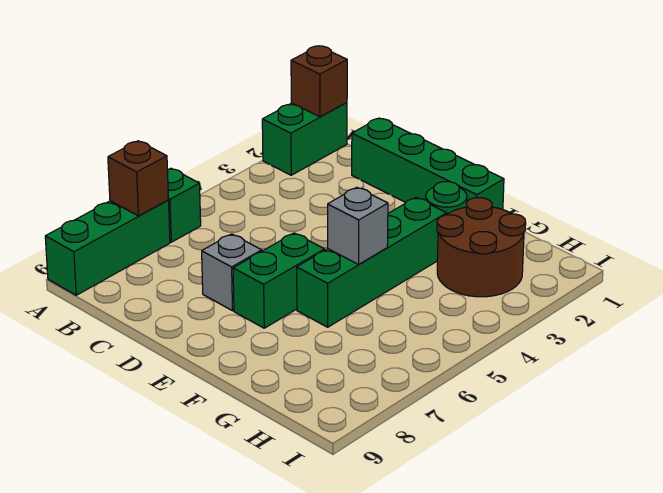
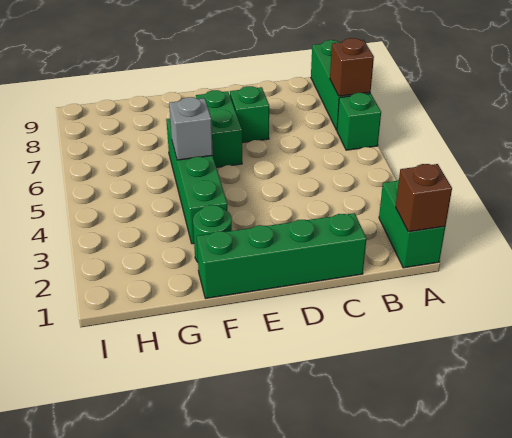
grey brick D7 level 1 -> green brick D7 level 1
brown round brick G2:H3 level 1 -> none

